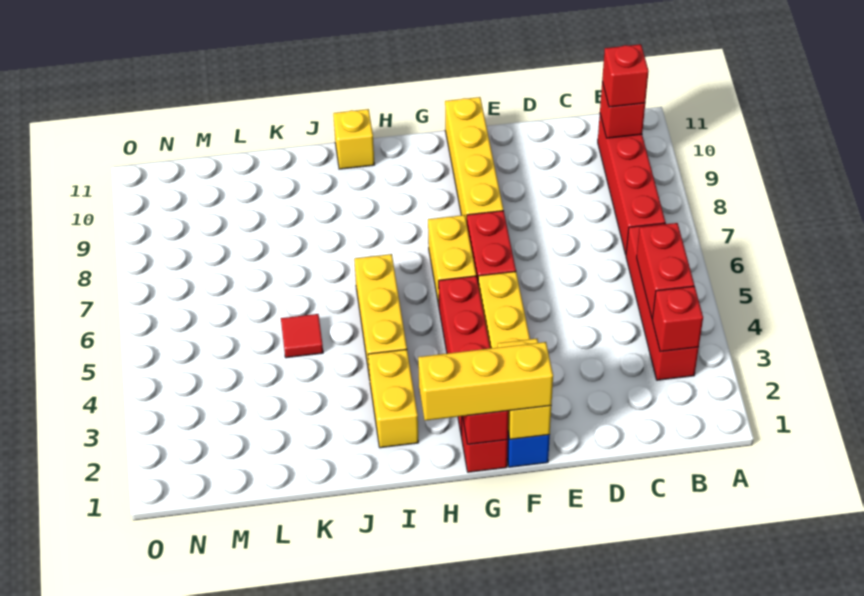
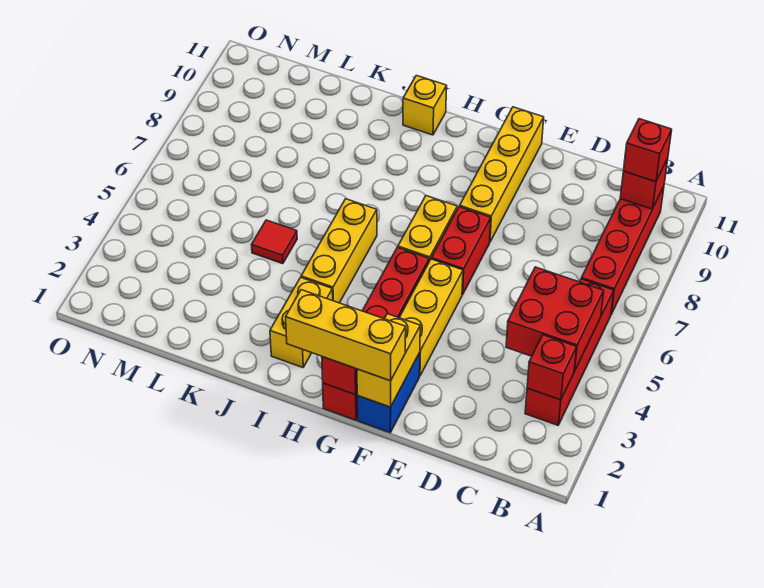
red brick B4:B5 level 2 -> red brick B4:C5 level 2

